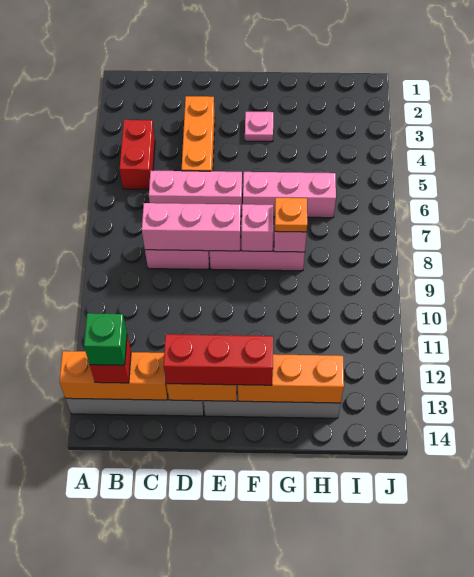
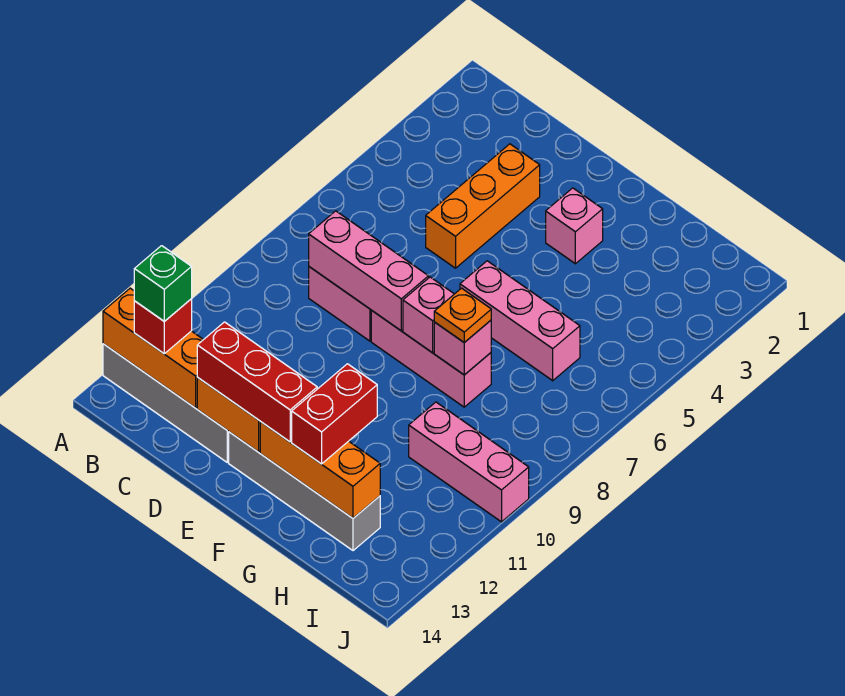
red brick B4:B5 level 1 -> red brick G12:G13 level 3
pink brick C6:E6 level 1 -> pink brick H10:J10 level 1
pink plate F3 level 1 -> pink brick F3 level 1

